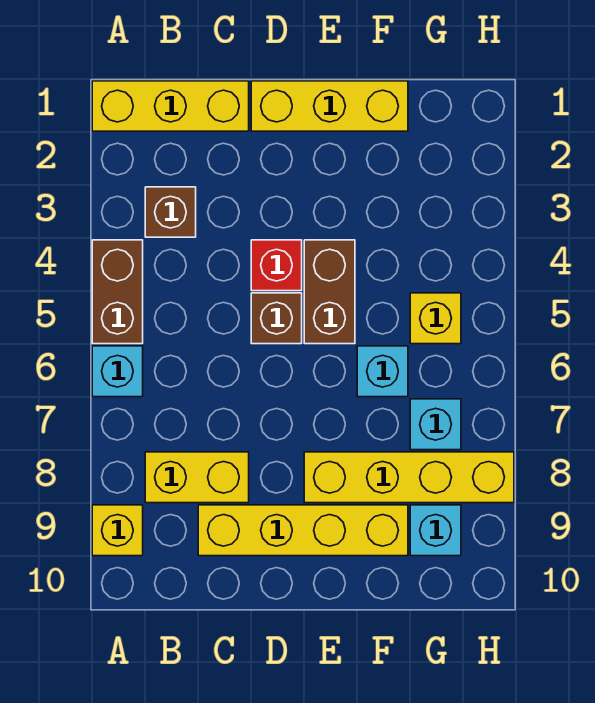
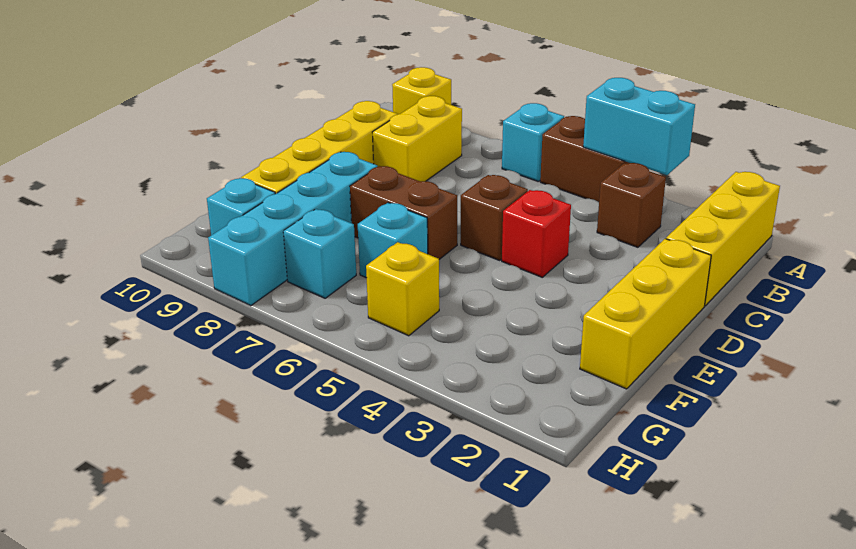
none -> cyan brick A3:A4 level 2
brown brick E4:E5 level 1 -> brown brick E6:E7 level 1
yellow brick E8:H8 level 1 -> cyan brick E8:H8 level 1

